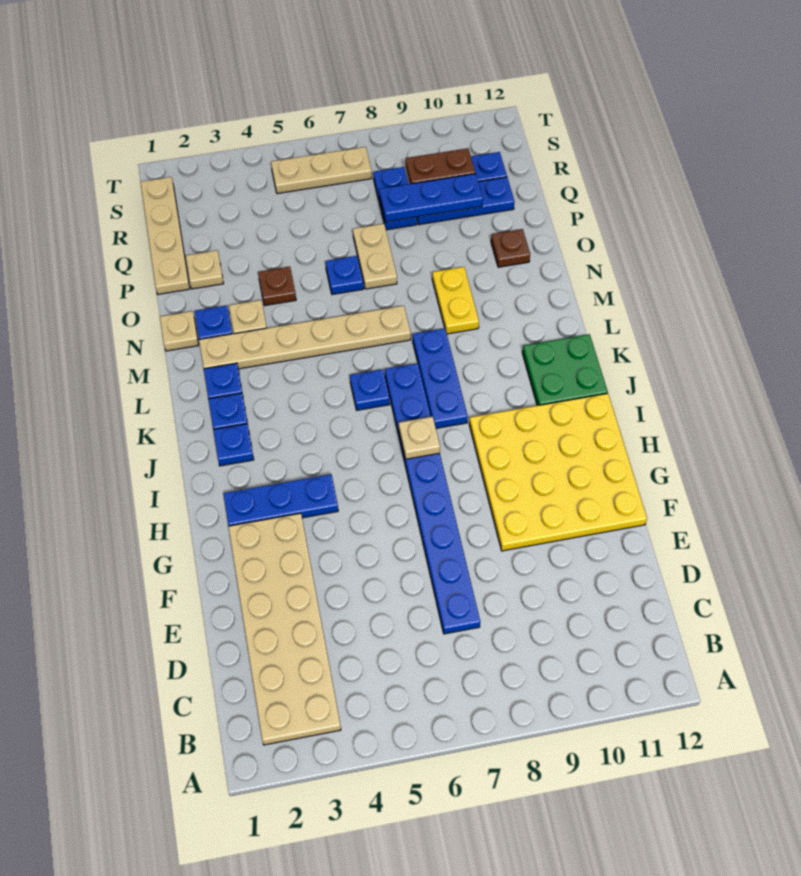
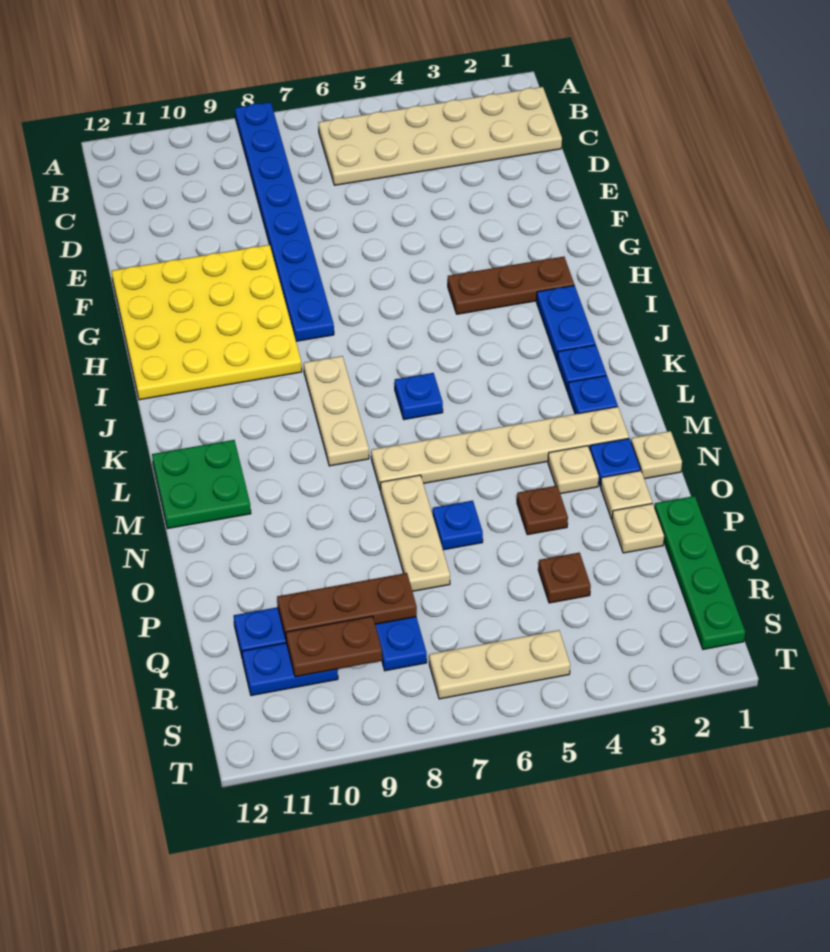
tan plate B2:G3 level 1 -> tan plate B1:C6 level 1
blue plate D7:K7 level 1 -> blue plate A8:H8 level 1
blue plate H2:H4 level 1 -> brown plate H2:H4 level 1
tan plate I7 level 2 -> tan plate O2 level 1
blue plate J2 level 1 -> blue plate I2:J2 level 1
blue plate J8:L8 level 1 -> tan plate J8:L8 level 1
green plate J11:K12 level 1 -> green plate L11:M12 level 1
yellow plate M9:N9 level 1 -> none
tan plate O7:P7 level 1 -> tan plate N7:P7 level 1
brown plate O11 level 1 -> brown plate Q4 level 1
tan plate P1:S1 level 1 -> green plate P1:S1 level 1
blue plate Q8:Q10 level 2 -> brown plate Q8:Q10 level 2

